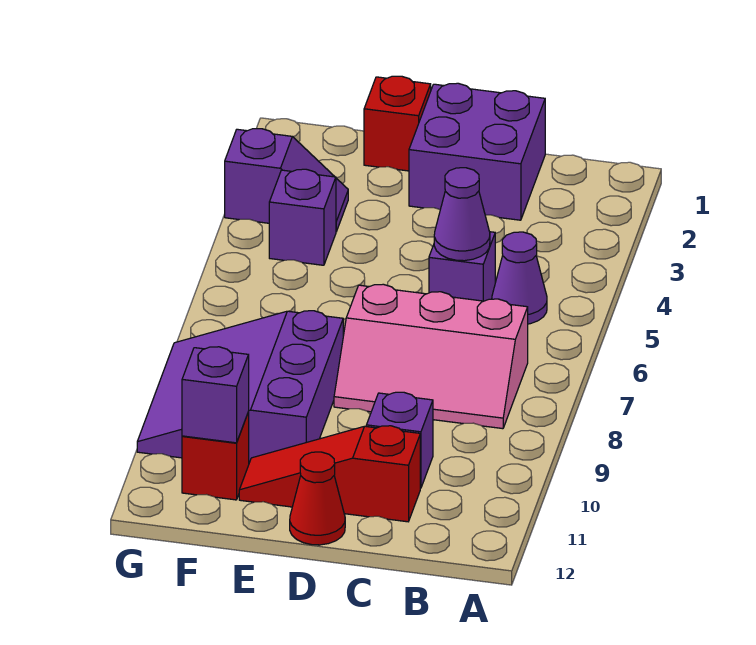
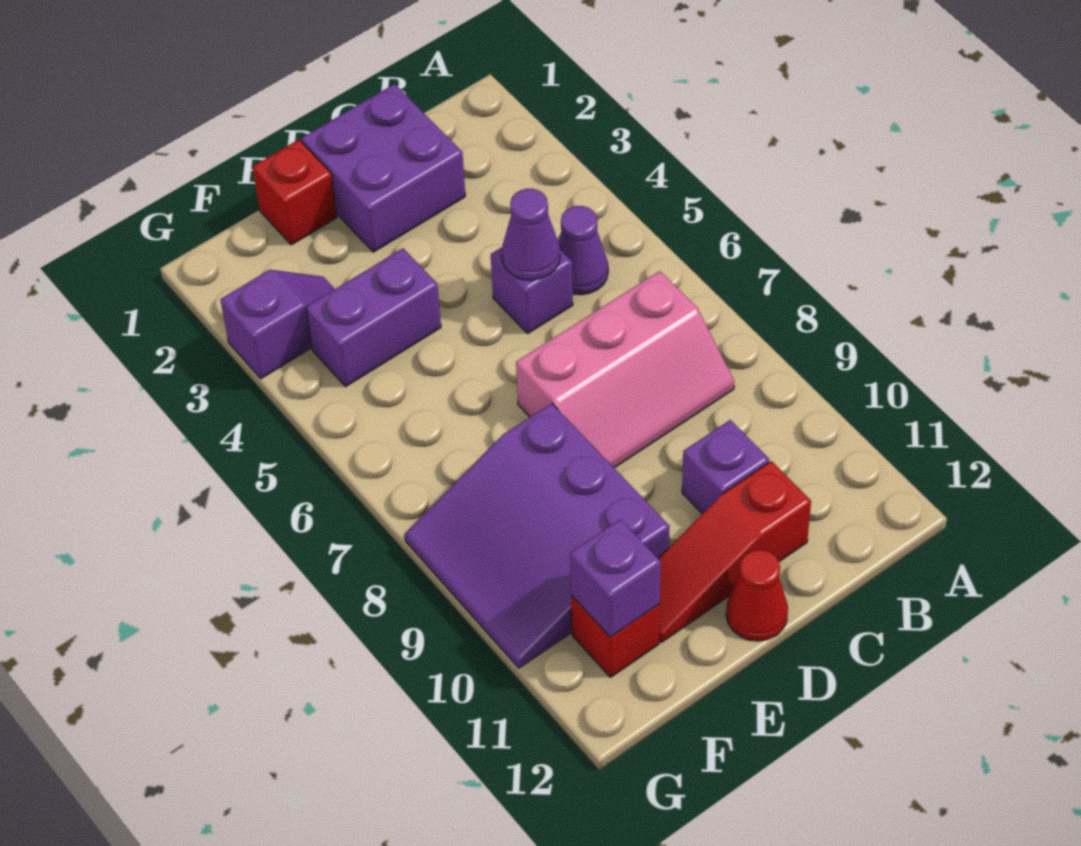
purple brick F4 level 1 -> purple brick E4:F4 level 1

